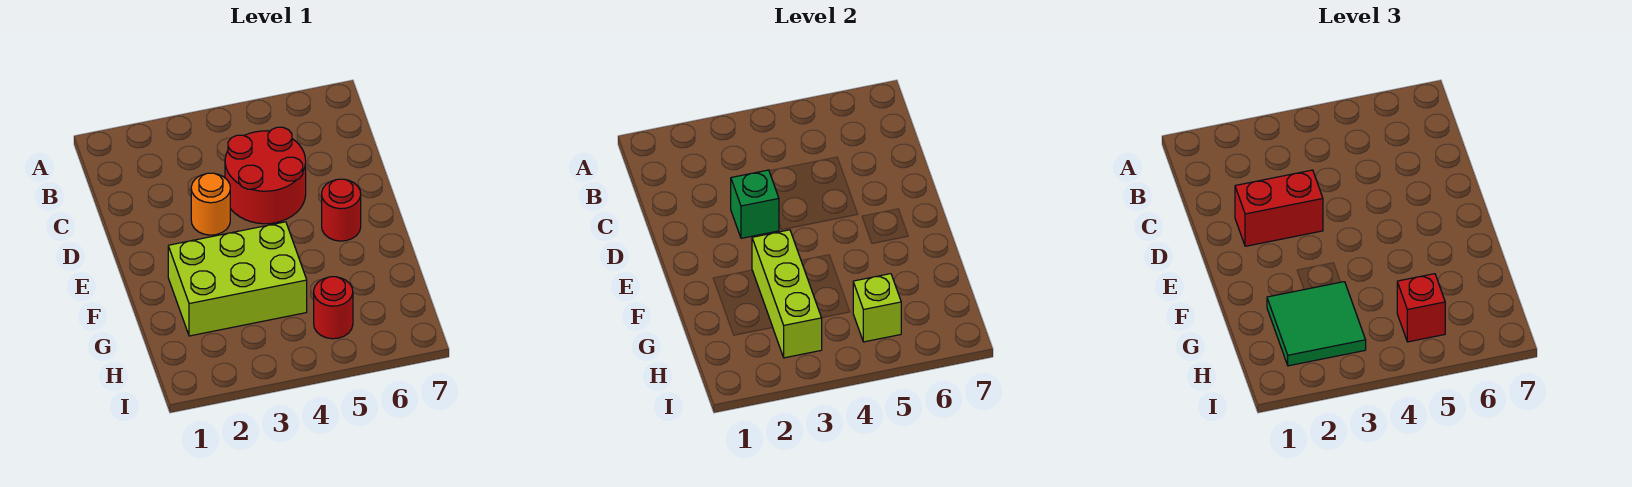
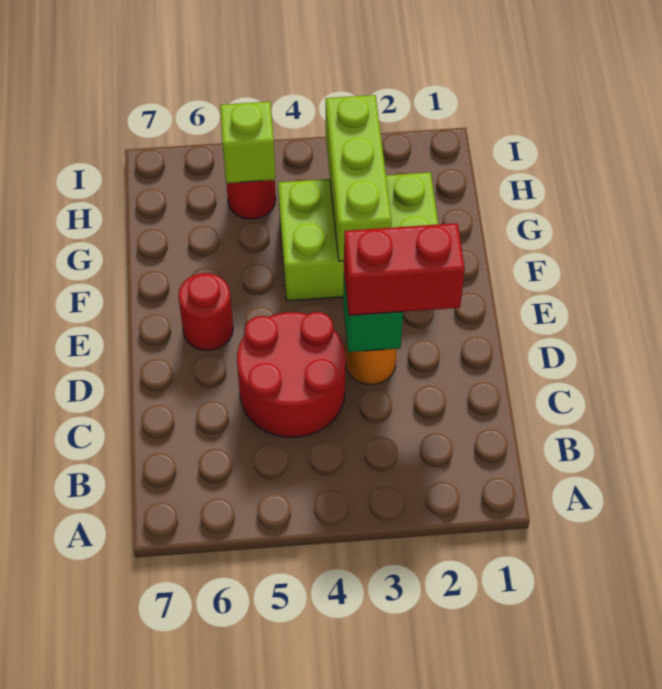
green tile G2:H3 level 3 -> none
red brick H5 level 3 -> none

